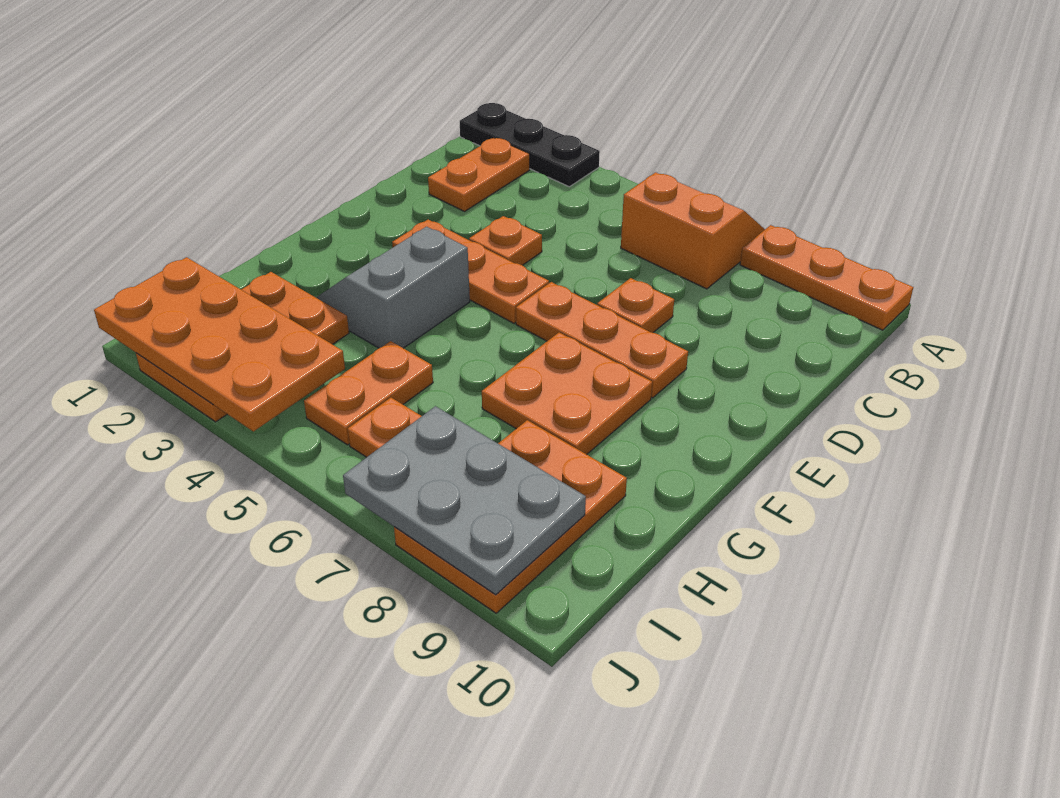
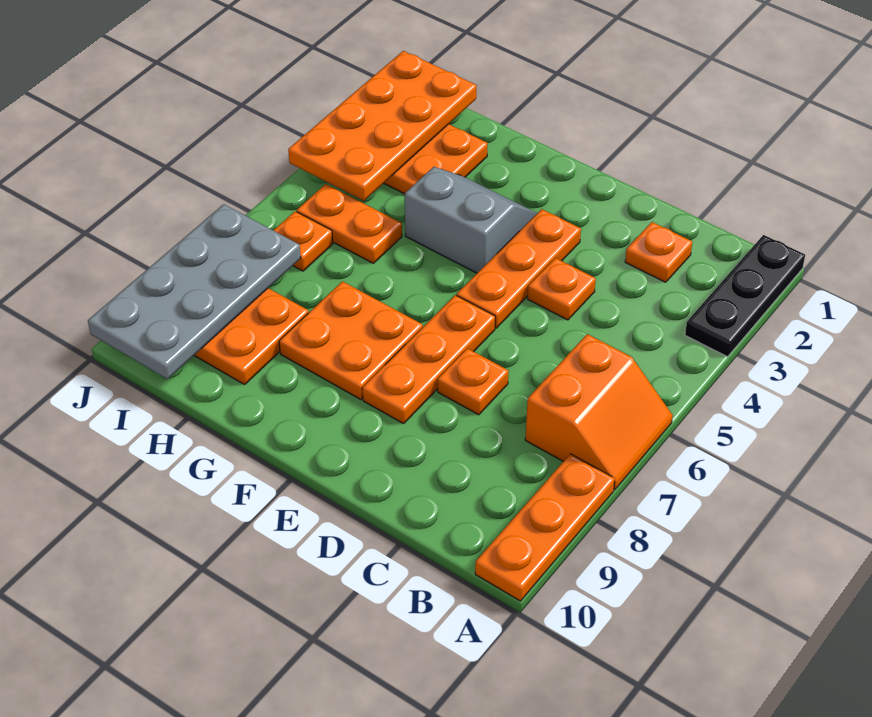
orange plate B2:C2 level 1 -> orange plate C2 level 1
grey plate I7:J9 level 2 -> grey plate I7:J10 level 2

